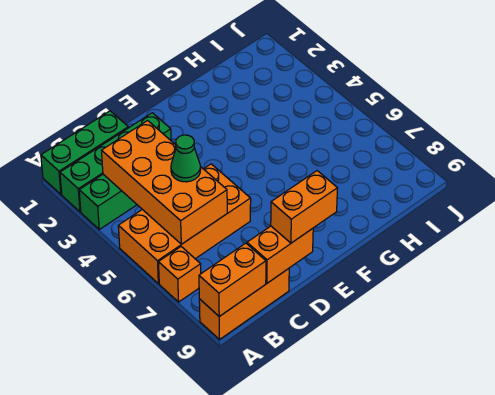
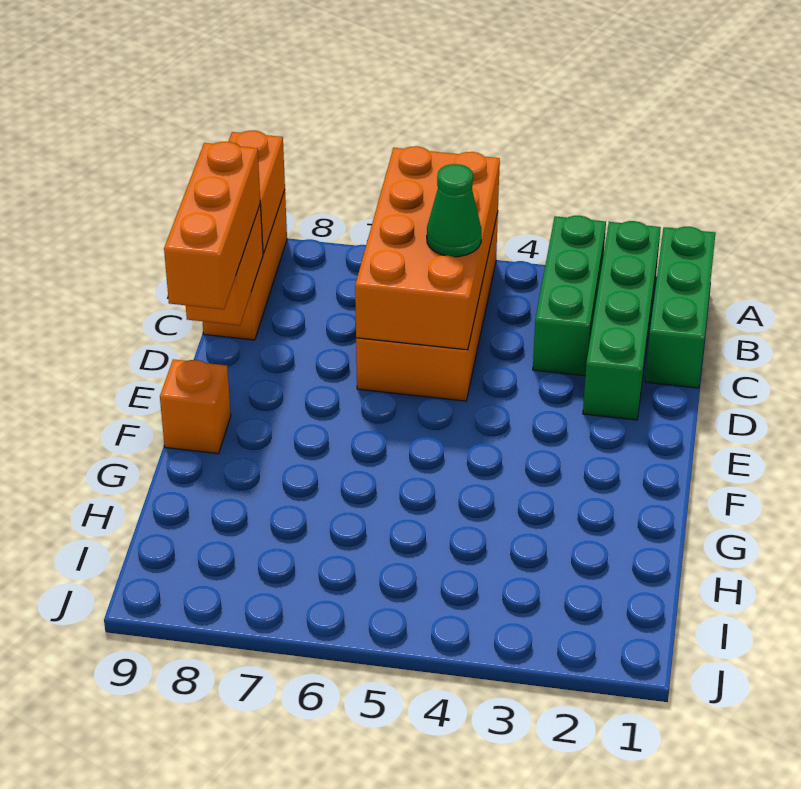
orange brick A7 level 1 -> orange brick F9 level 1
orange brick B3:C6 level 2 -> orange brick A5:D6 level 2
orange brick D9:E9 level 3 -> orange brick C9:E9 level 3

